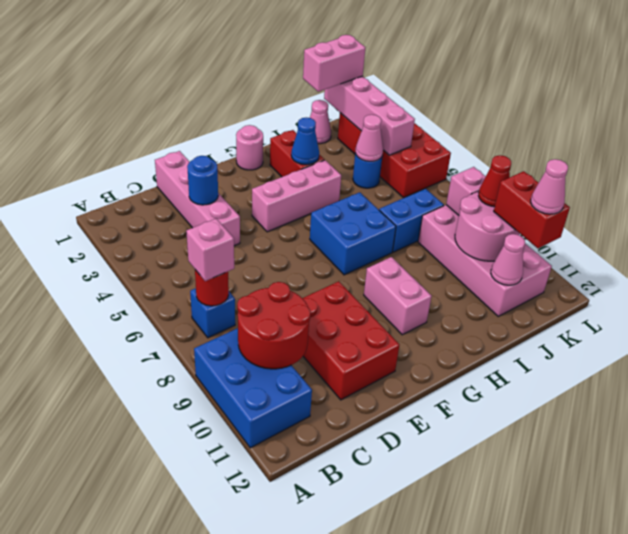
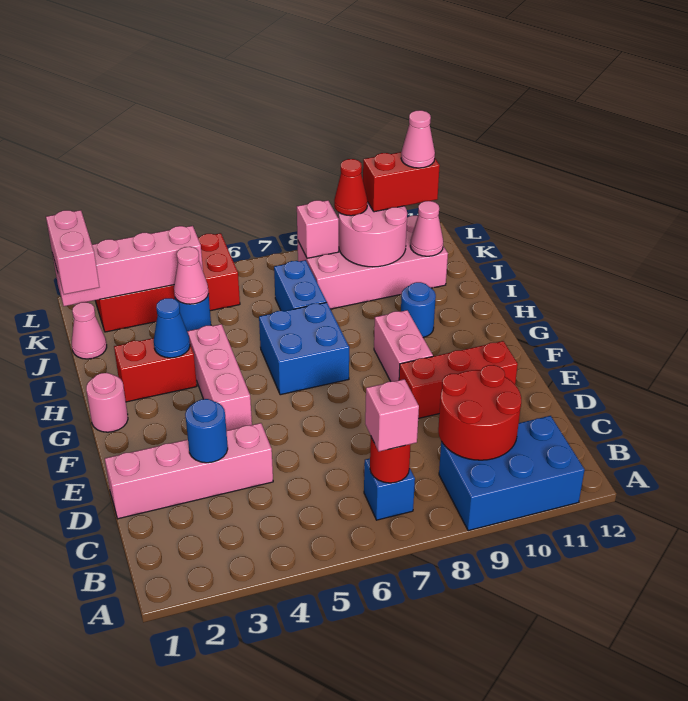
red brick D9:E11 level 1 -> red brick E9:E11 level 1
pink brick G9:G10 level 1 -> pink brick F9:G9 level 1
none -> blue round brick H10 level 1

